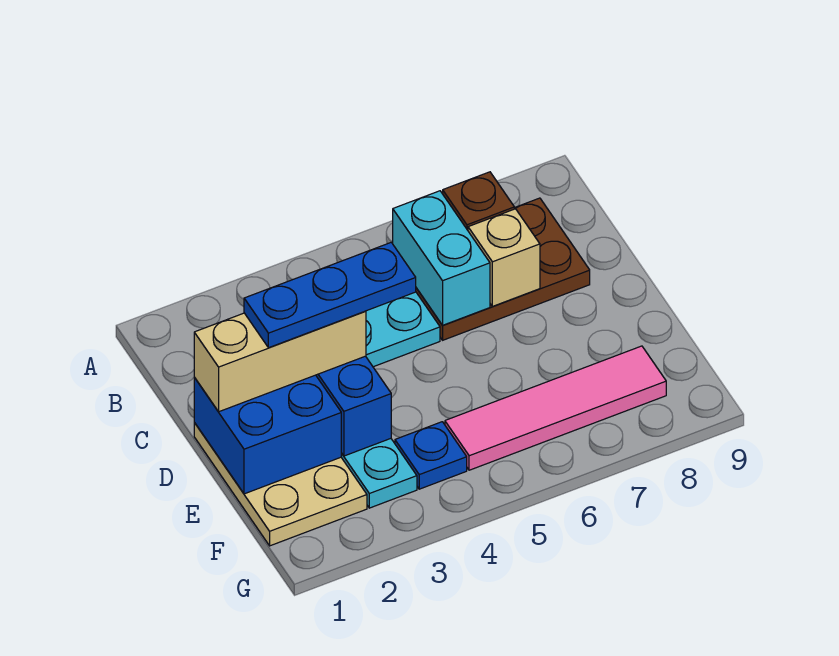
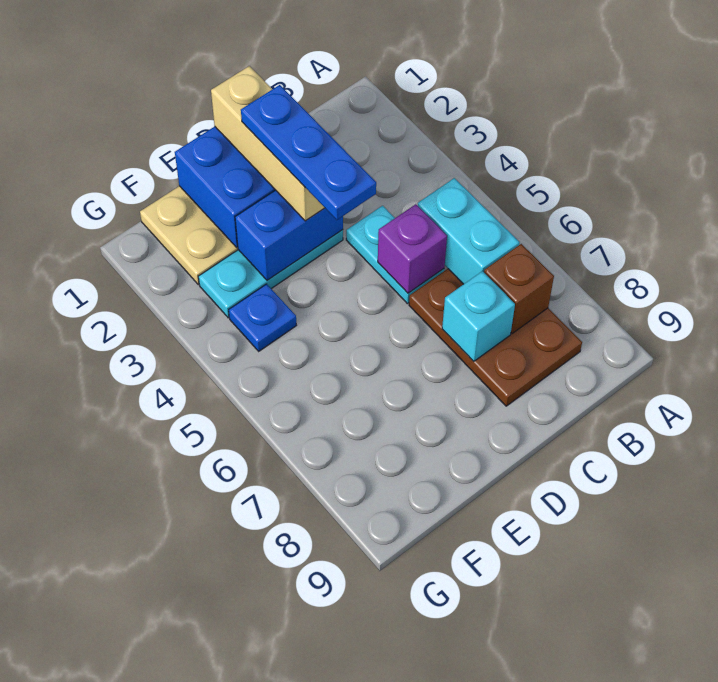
cyan brick B6:C6 level 2 -> cyan brick B5:B6 level 2
none -> purple brick C5 level 2
tan brick C7 level 2 -> cyan brick C7 level 2
pink tile F5:F8 level 1 -> none

